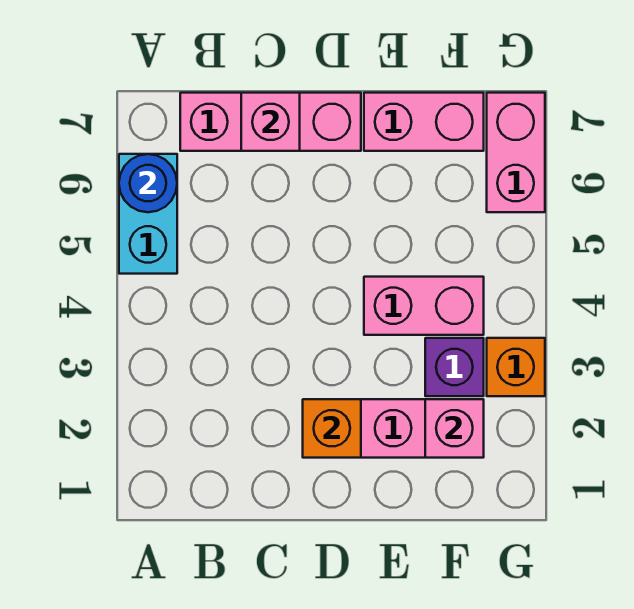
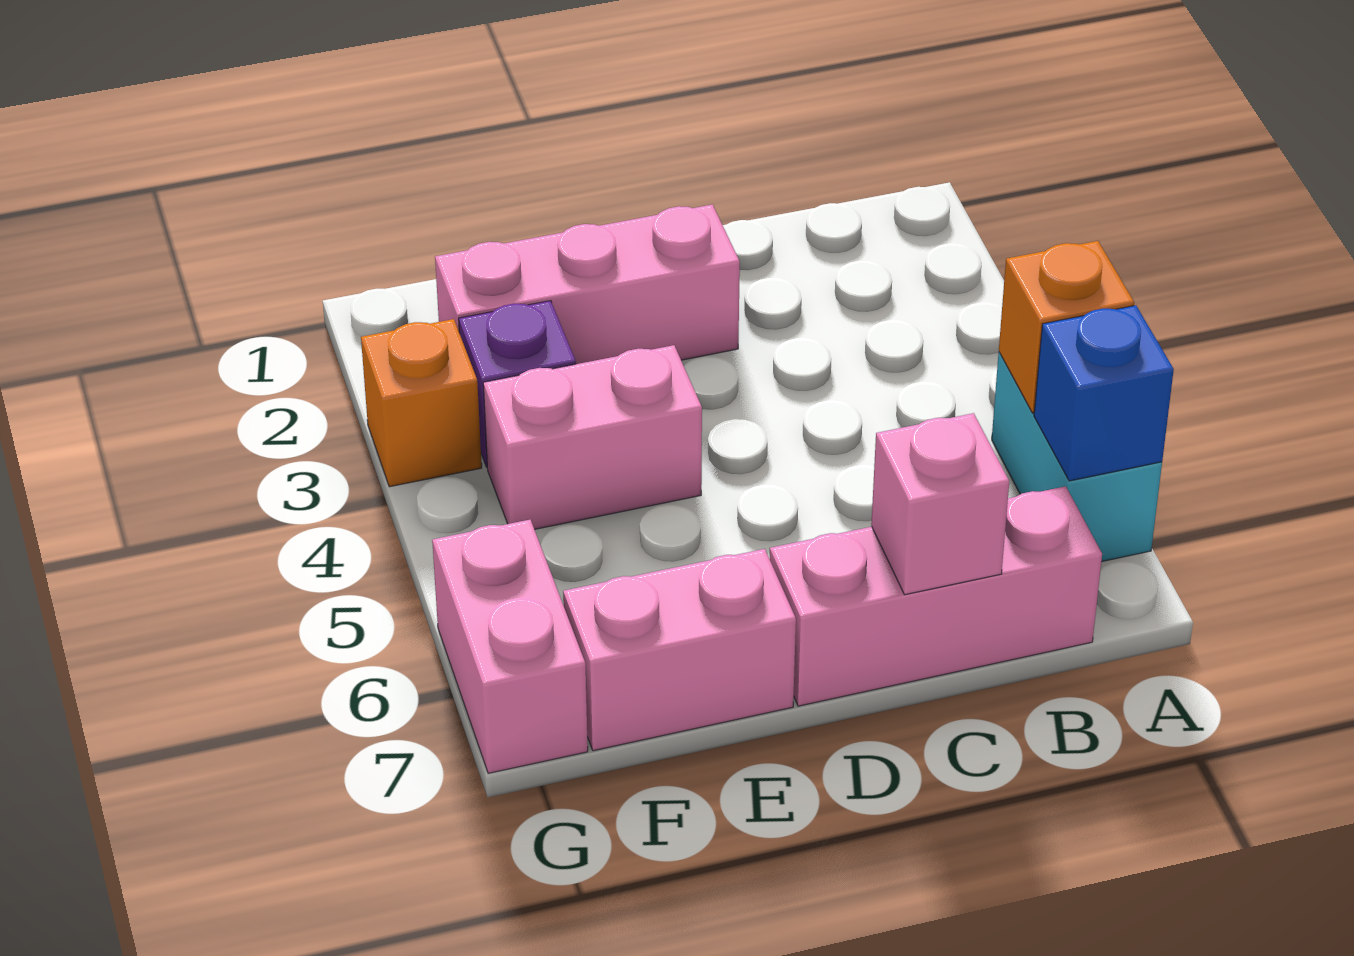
blue round brick A6 level 2 -> blue brick A6 level 2
orange brick D2 level 2 -> orange brick A5 level 2
pink brick F2 level 2 -> none

